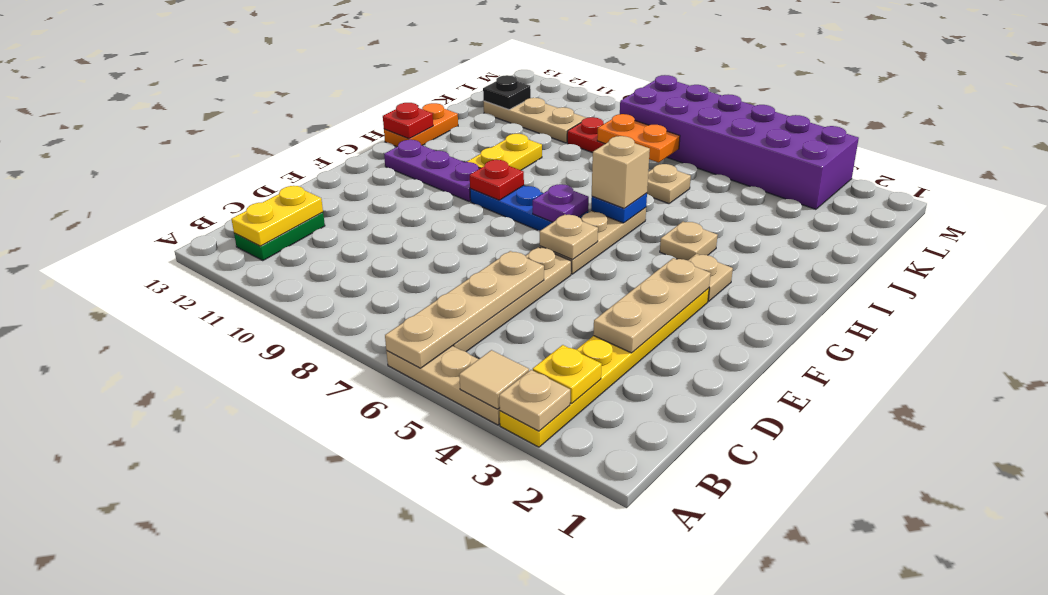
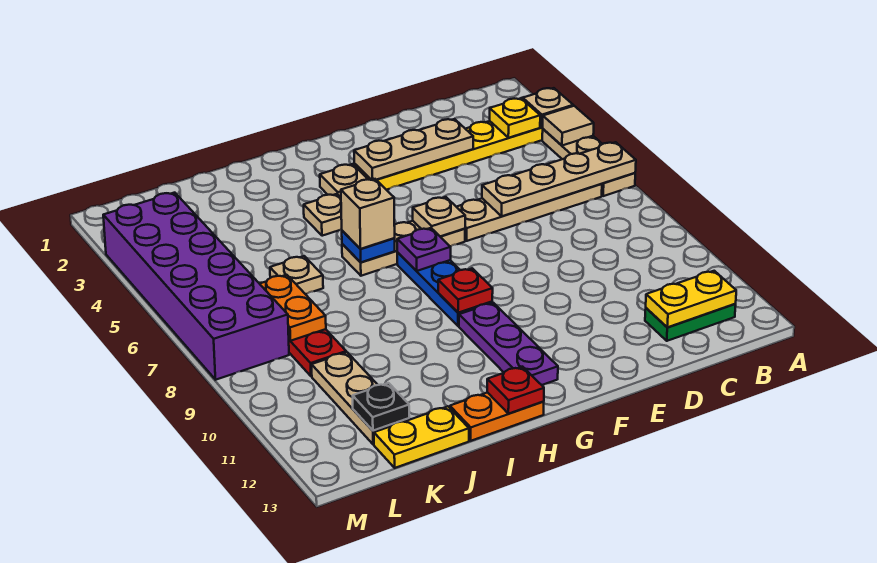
yellow plate H10:I10 level 1 -> yellow plate J13:K13 level 1

